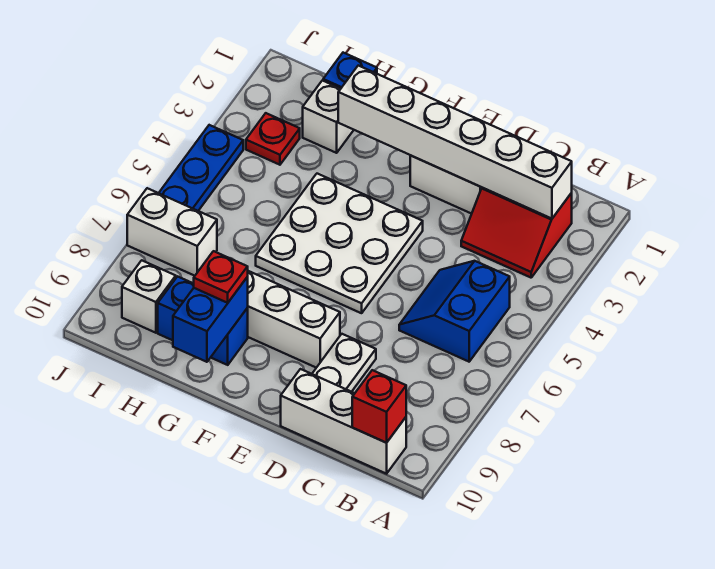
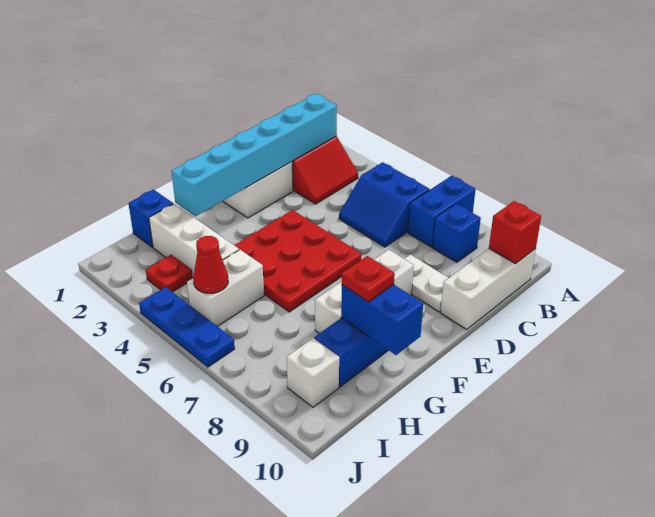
none -> blue brick A7:B7 level 1
white brick B2:G2 level 2 -> cyan brick B2:G2 level 2
none -> blue brick B8 level 1
white plate E4:G6 level 1 -> red plate E4:G6 level 1
white brick H2 level 1 -> white brick H2:H4 level 1
none -> red cone I5 level 2
white brick I7:J7 level 1 -> white brick H5:I5 level 1

